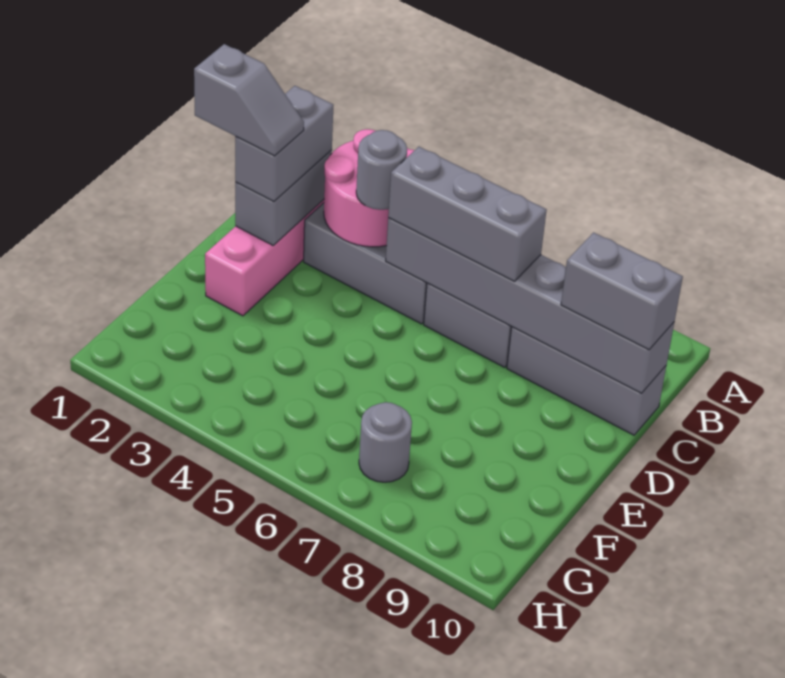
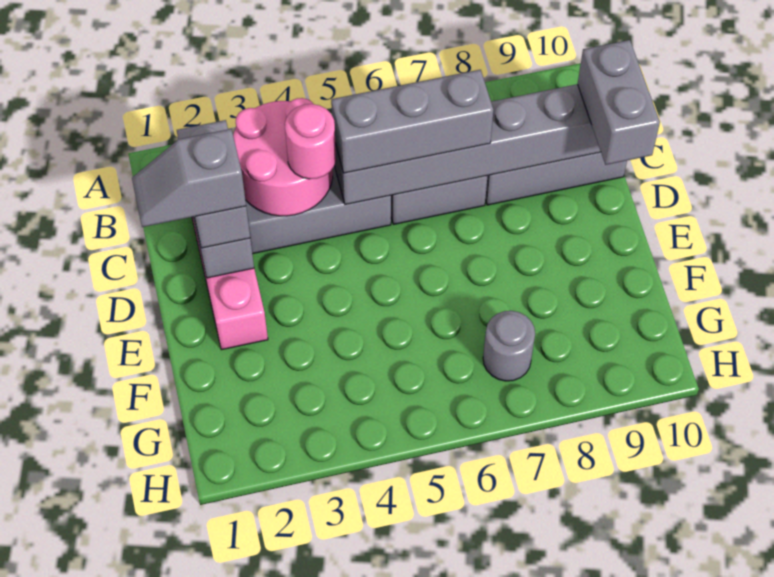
grey round brick C4 level 3 -> pink round brick C4 level 3
grey brick C9:C10 level 3 -> grey brick C10:D10 level 3
grey slope D1:D2 level 4 top 1 -> grey slope D1:D2 level 4 top 2

